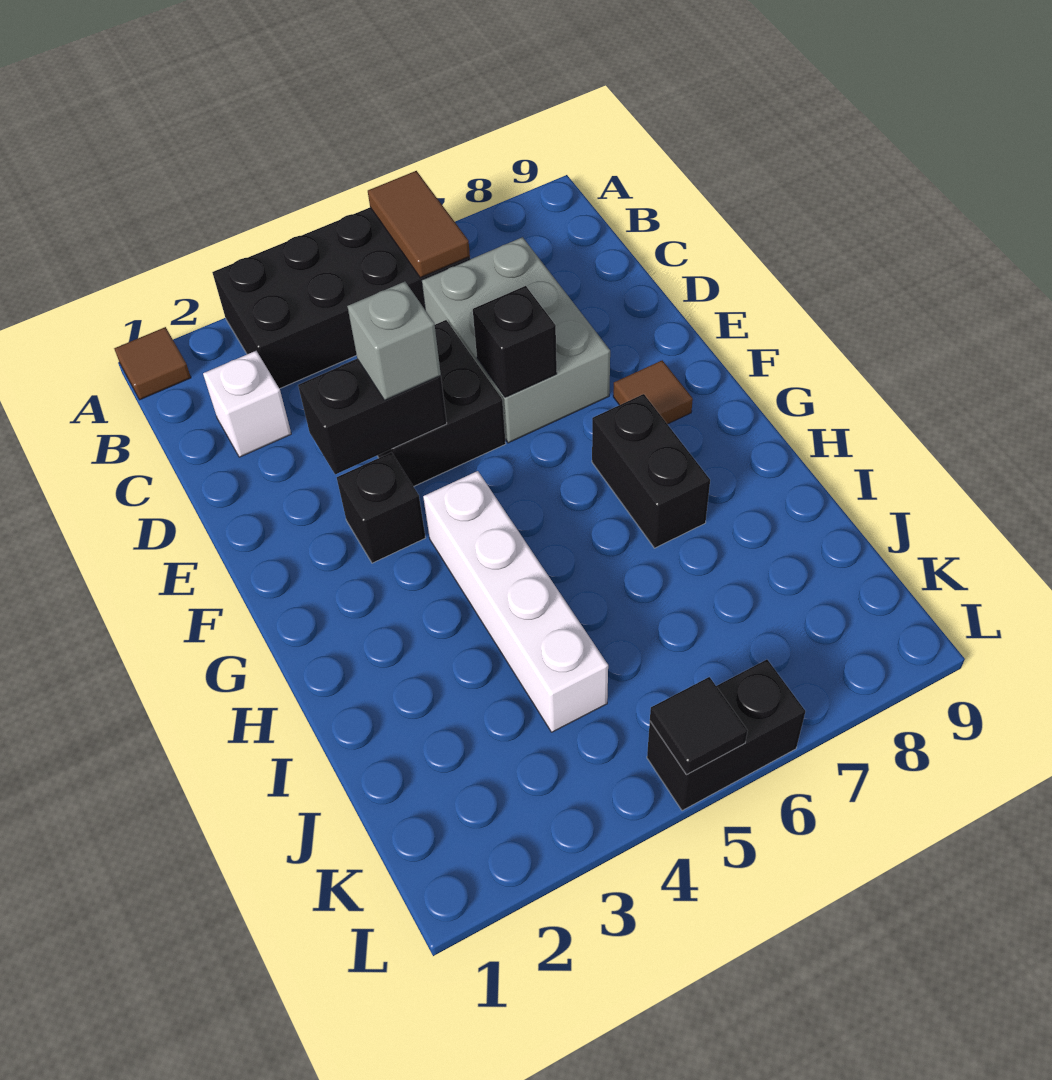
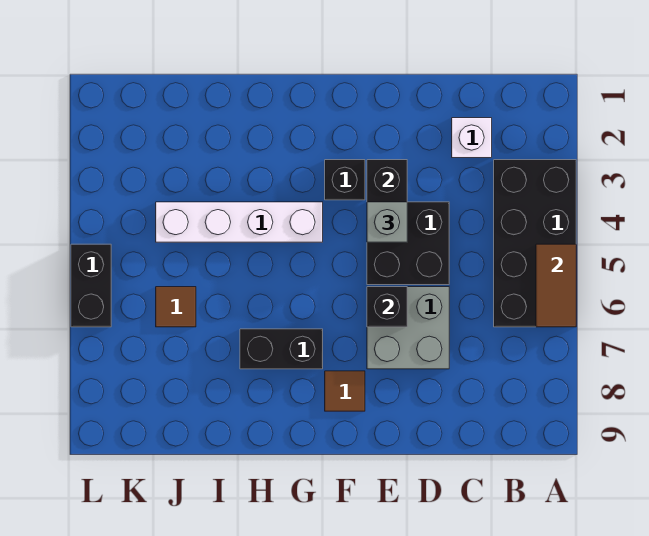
brown tile A1 level 1 -> brown tile J6 level 1
brown tile A6:B6 level 2 -> brown tile A5:A6 level 2
grey brick C6:E7 level 1 -> grey brick D6:E7 level 1
black tile L5 level 2 -> none

